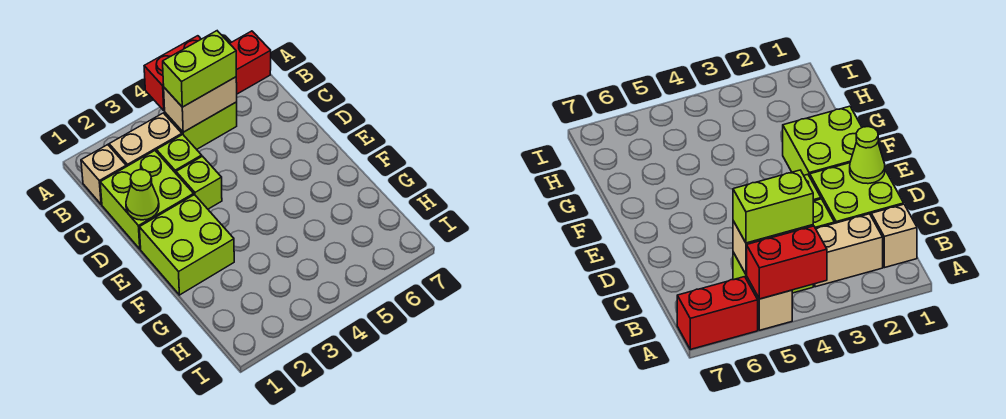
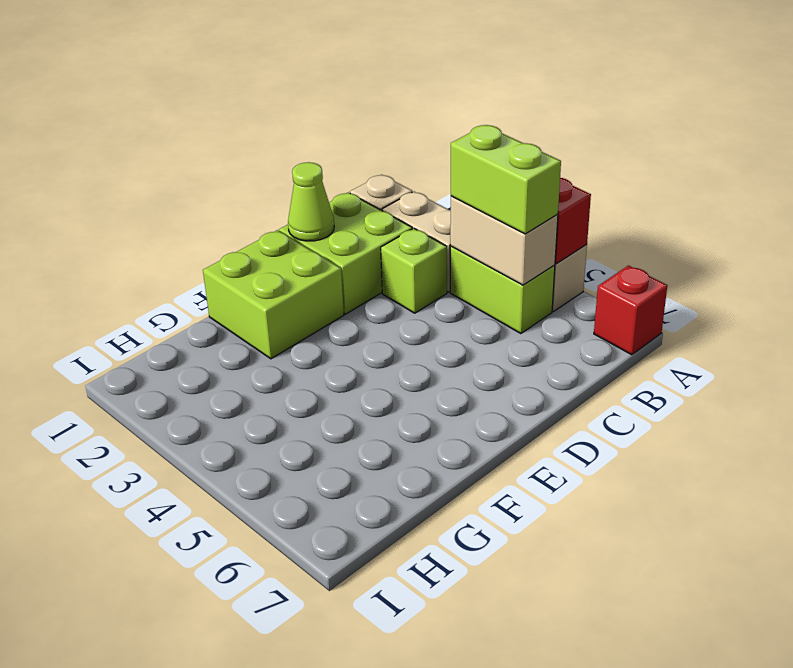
red brick A6:A7 level 1 -> red brick A7 level 1
lime brick D3 level 1 -> none

